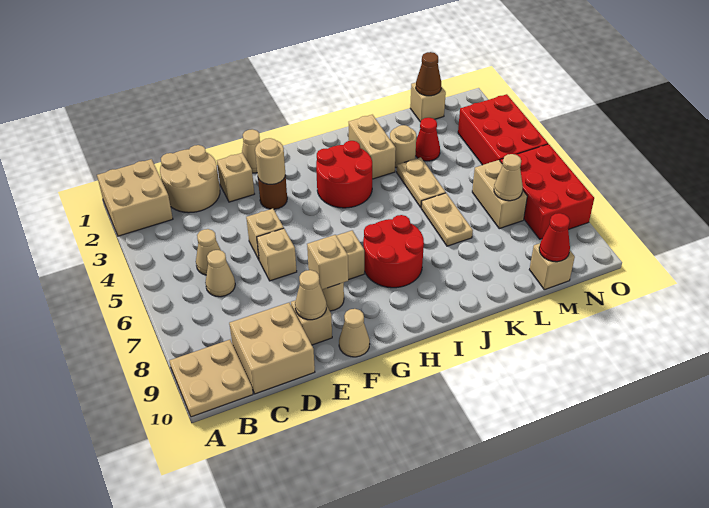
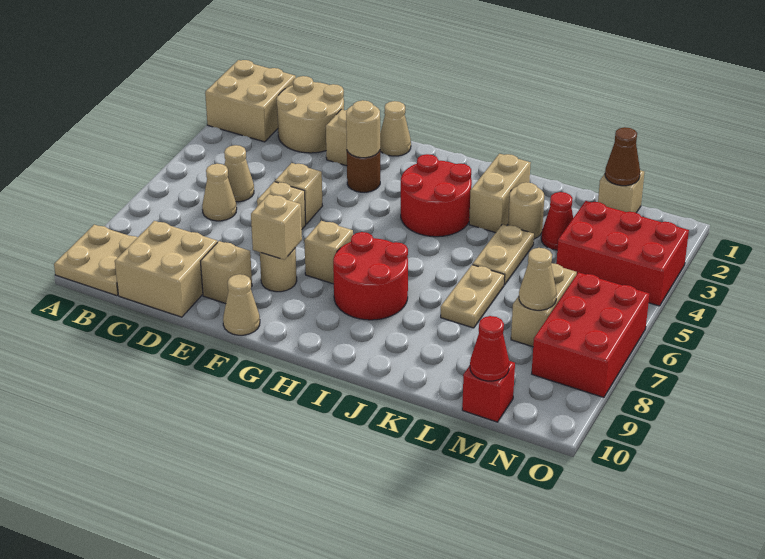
tan cone E9 level 2 -> none
tan brick M10 level 1 -> red brick M10 level 1
red brick N3:O5 level 1 -> red brick M3:O4 level 1

